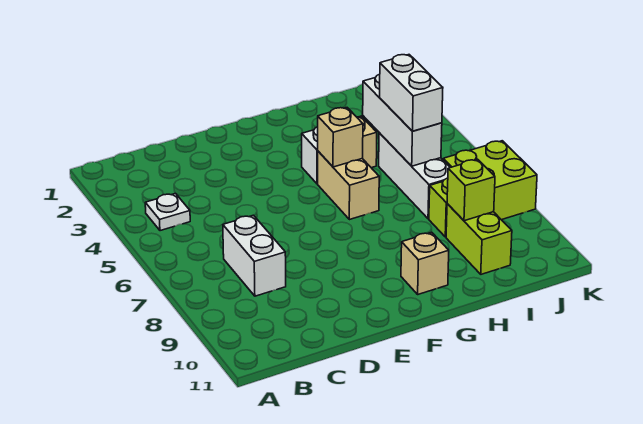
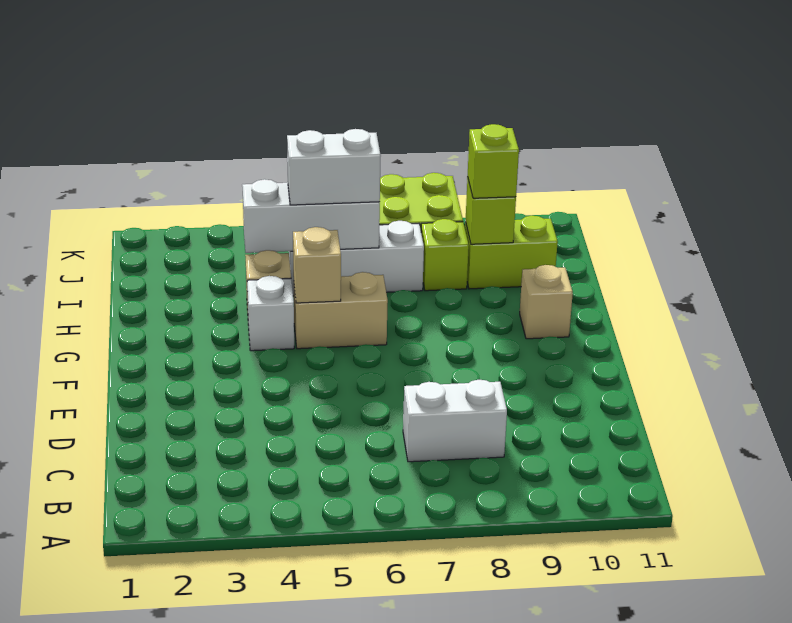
white plate B4 level 1 -> none
none -> lime brick I9 level 3

